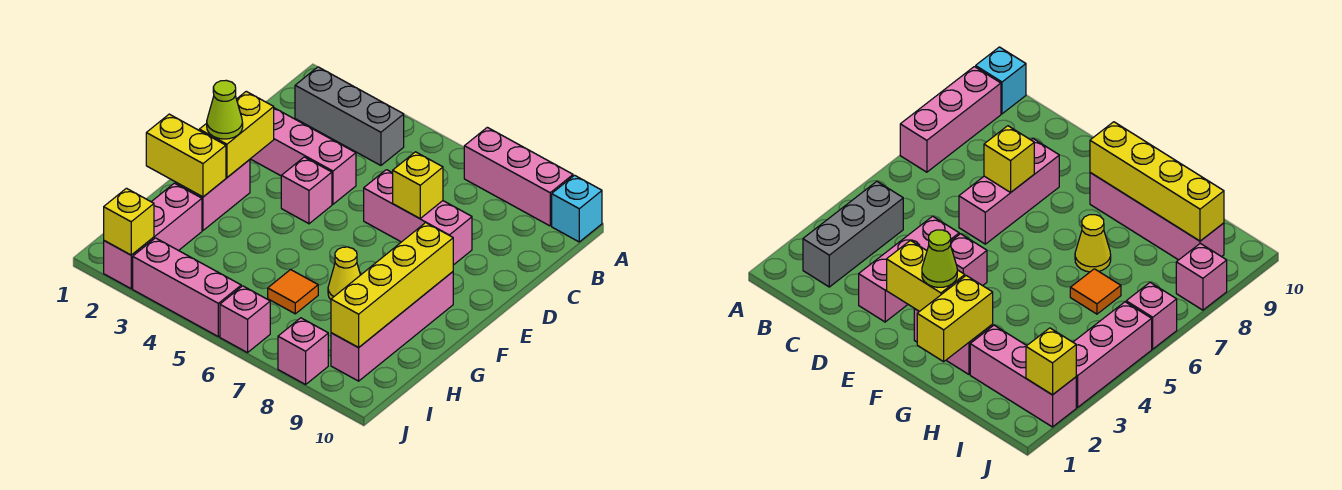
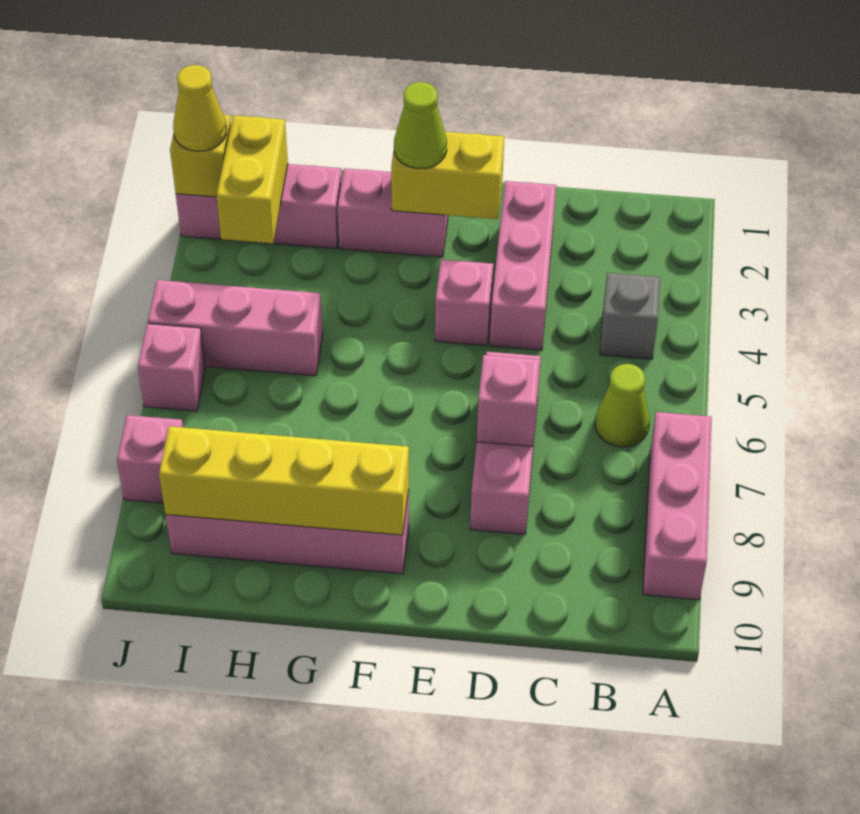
cyan brick A10 level 1 -> none
grey brick B2:B4 level 1 -> grey brick B4 level 1
none -> lime cone B6 level 1
yellow brick D7 level 2 -> pink brick D7 level 2
yellow brick G1:G2 level 2 -> yellow brick I2:I3 level 2
yellow cone G7 level 1 -> yellow cone J2 level 3
orange tile H6 level 1 -> none
pink brick J3:J5 level 1 -> pink brick H5:J5 level 1

